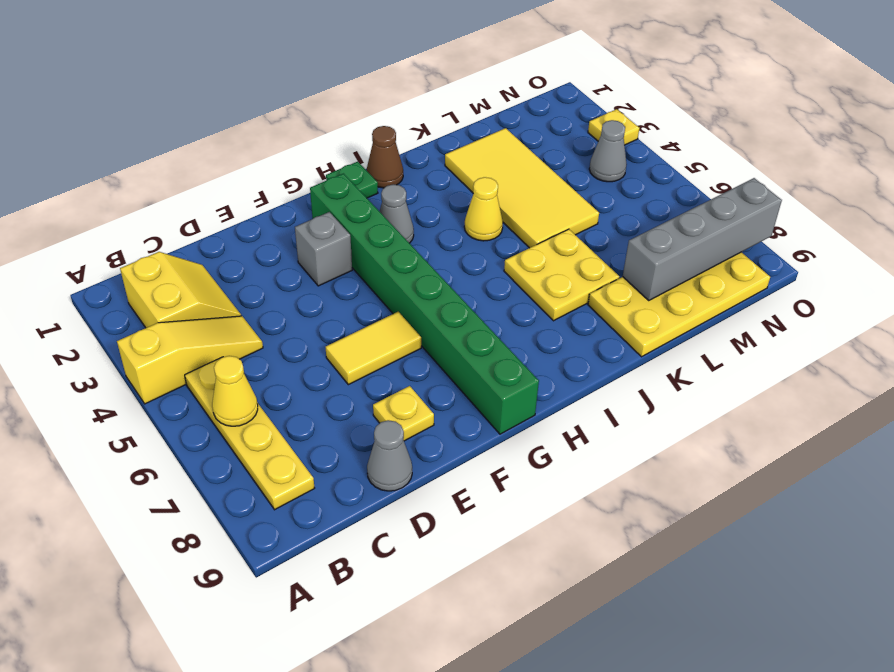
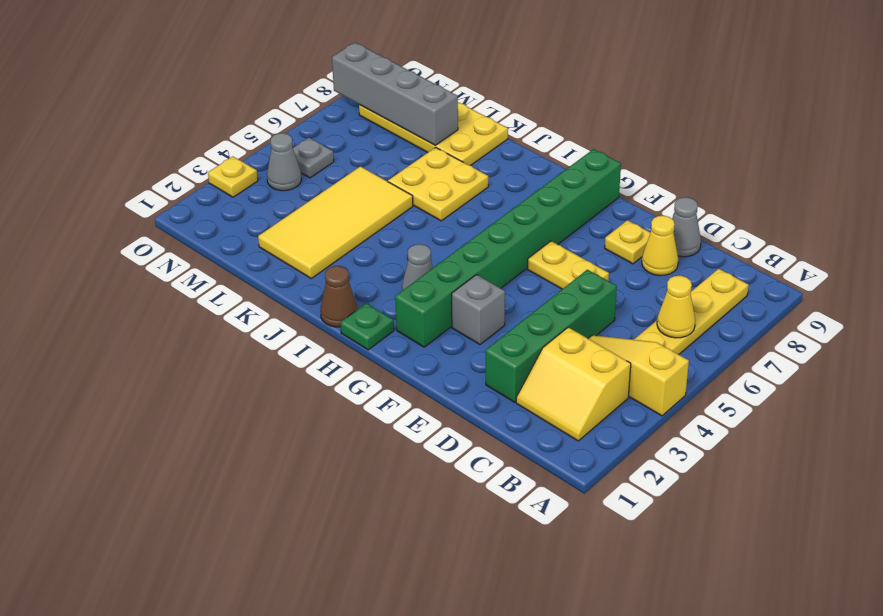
yellow slope B2:C3 level 1 top B -> yellow slope B2:C3 level 1 top 3
none -> green brick D2:D5 level 1
yellow tile E6:F6 level 1 -> yellow plate E6:F6 level 1
yellow cone J4 level 1 -> yellow cone D8 level 1
none -> grey plate N5 level 1

